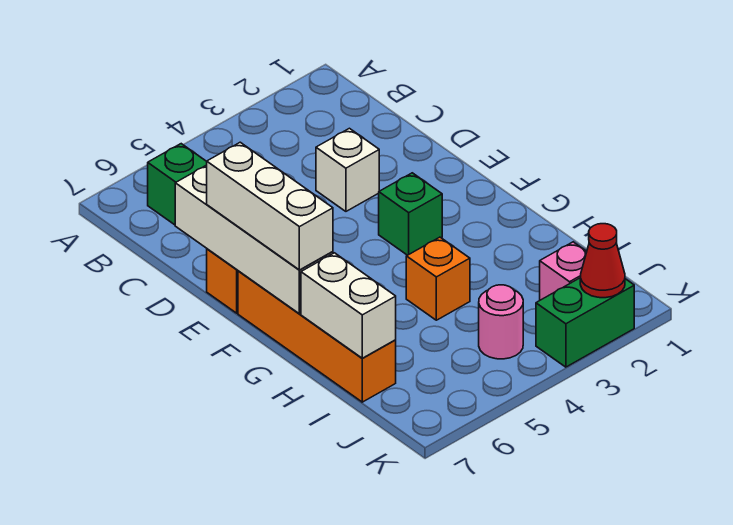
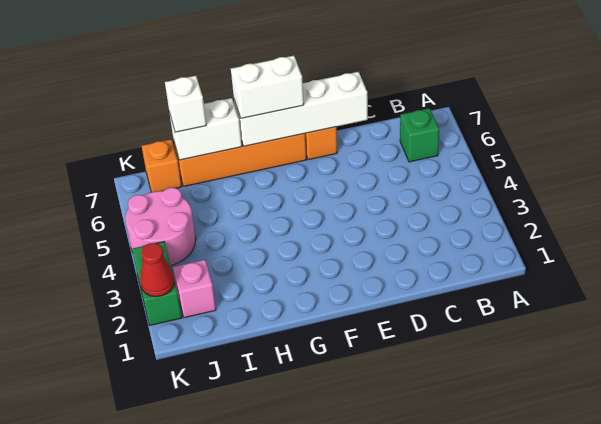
white brick D3 level 1 -> white brick I7 level 3
white brick E7:G7 level 3 -> white brick F7:G7 level 3
green brick F3 level 1 -> none
orange brick H4 level 1 -> orange brick J7 level 1
pink round brick J4 level 1 -> pink round brick J4:K5 level 1

